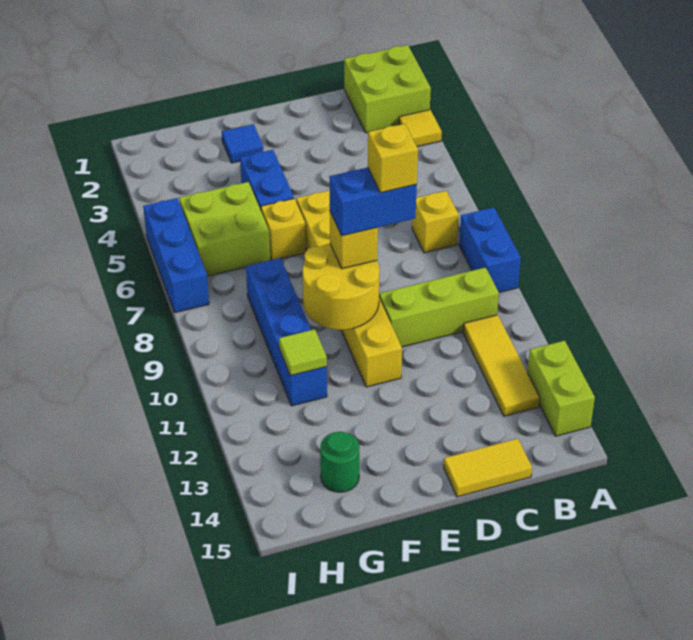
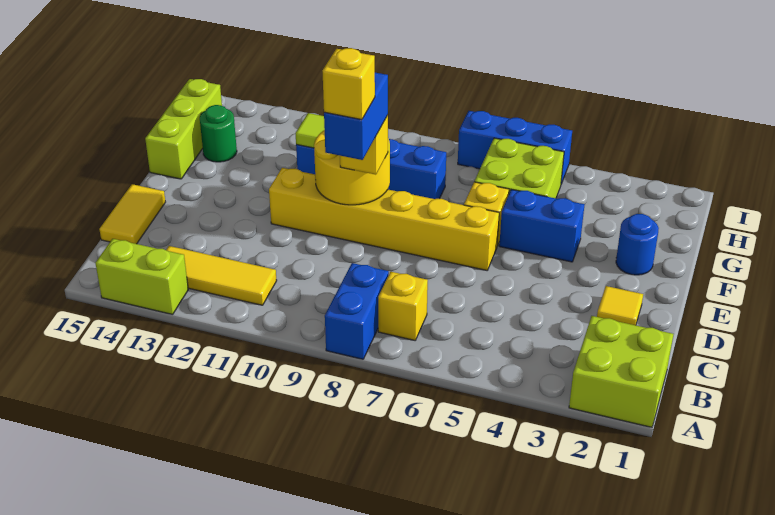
yellow tile A3 level 1 -> yellow tile D2 level 1
blue brick A8:A9 level 1 -> blue brick A8:B8 level 1
lime brick B10:D10 level 1 -> lime brick F15:H15 level 1
blue tile F2 level 1 -> blue round brick F2 level 1

